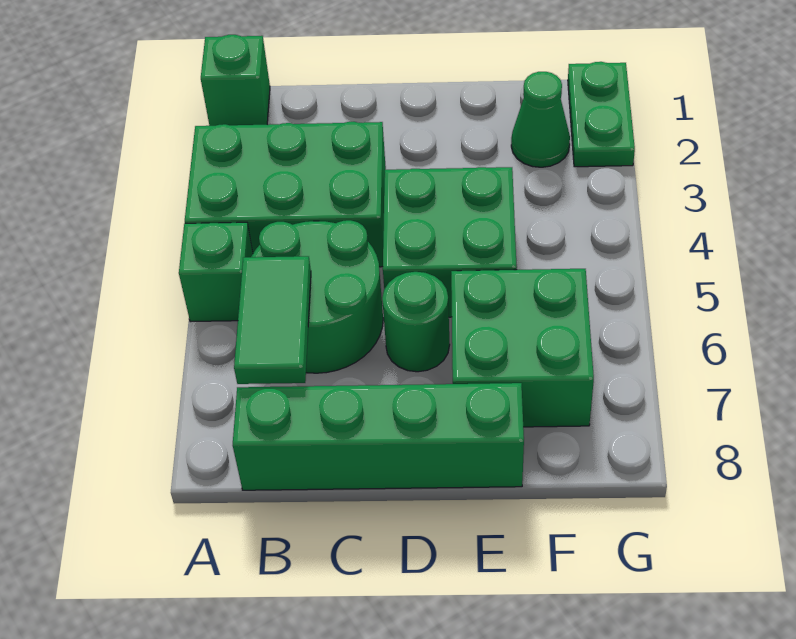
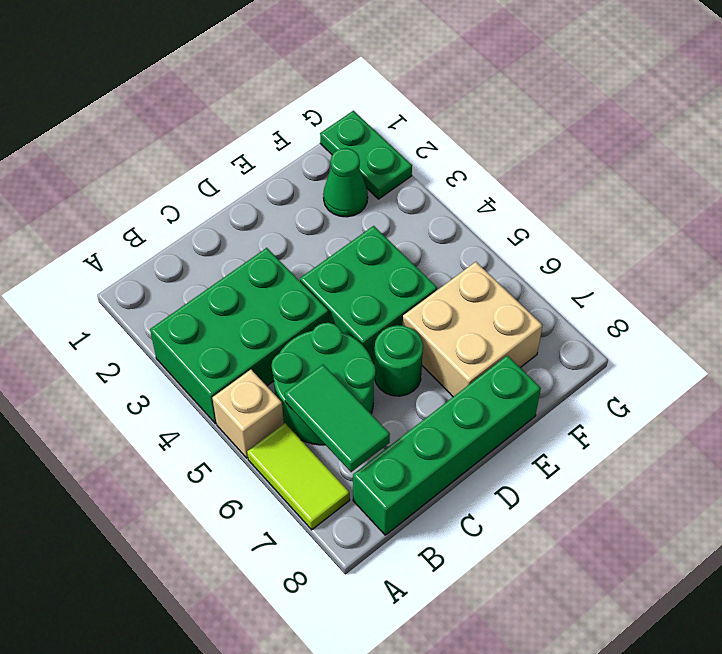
green brick A1 level 1 -> none
green brick A5 level 1 -> tan brick A5 level 1
none -> lime tile A6:A7 level 1
green brick E6:F7 level 1 -> tan brick E6:F7 level 1

